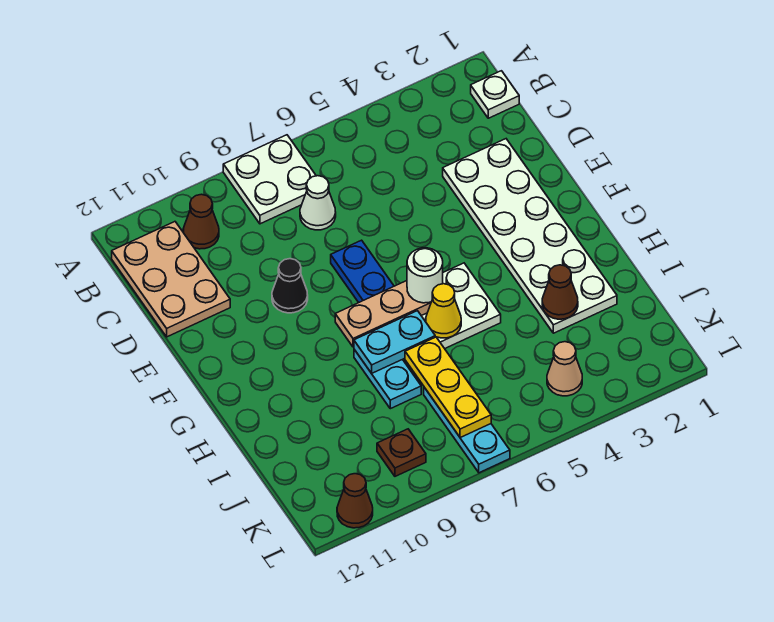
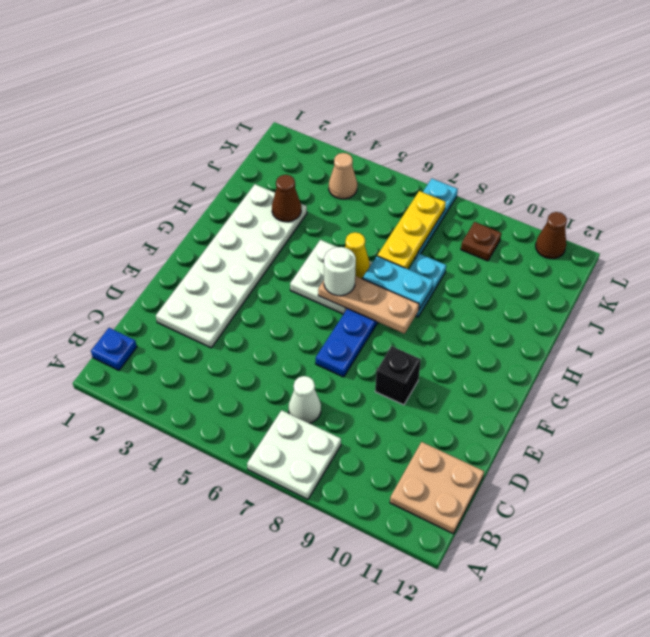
white plate B1 level 1 -> blue plate B1 level 1
brown cone B10 level 1 -> none
tan plate B11:D12 level 1 -> tan plate B11:C12 level 1
black cone E9 level 1 -> black brick E9 level 1

